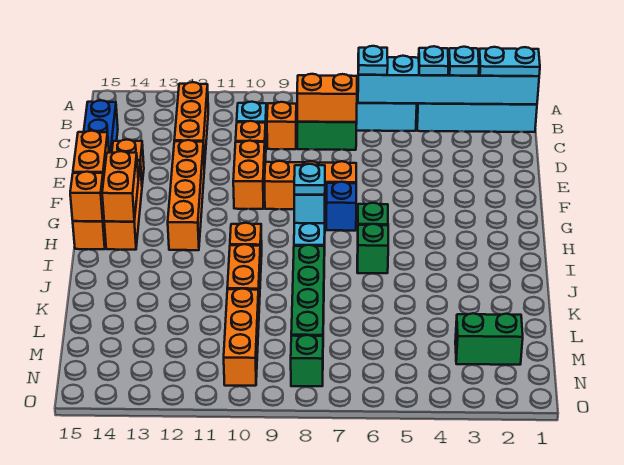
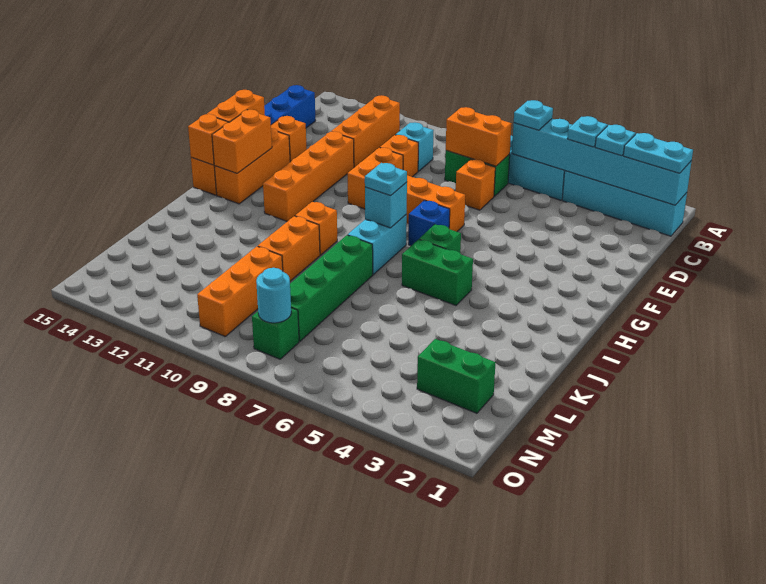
orange brick C9 level 1 -> orange brick D7 level 1
green brick I6 level 1 -> green brick I5:I6 level 1
none -> cyan round brick N8 level 2

